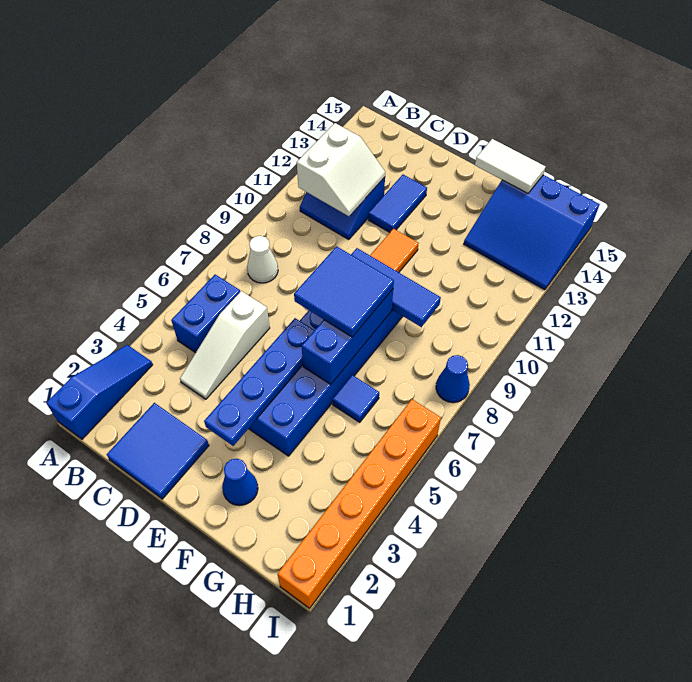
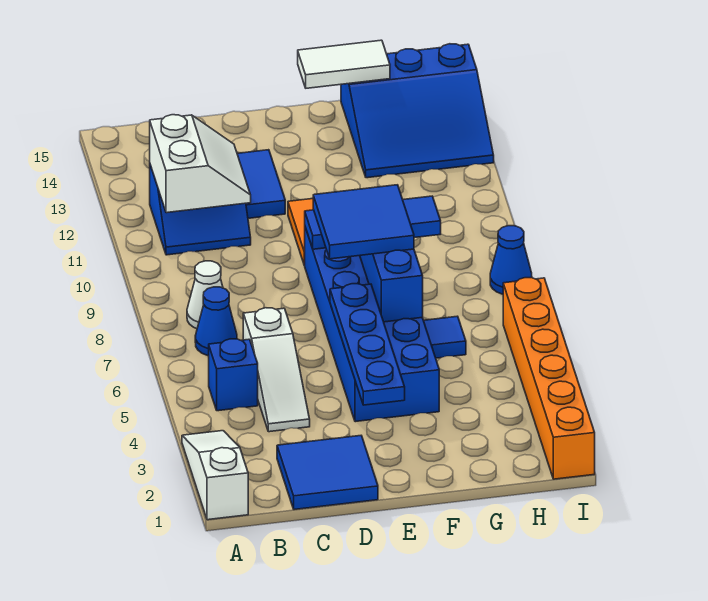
blue slope A1:A3 level 1 top 1 -> white slope A1:A3 level 1 top 1
blue brick B5:B6 level 1 -> blue brick B5 level 1
blue cone F2 level 1 -> blue cone B7 level 1

